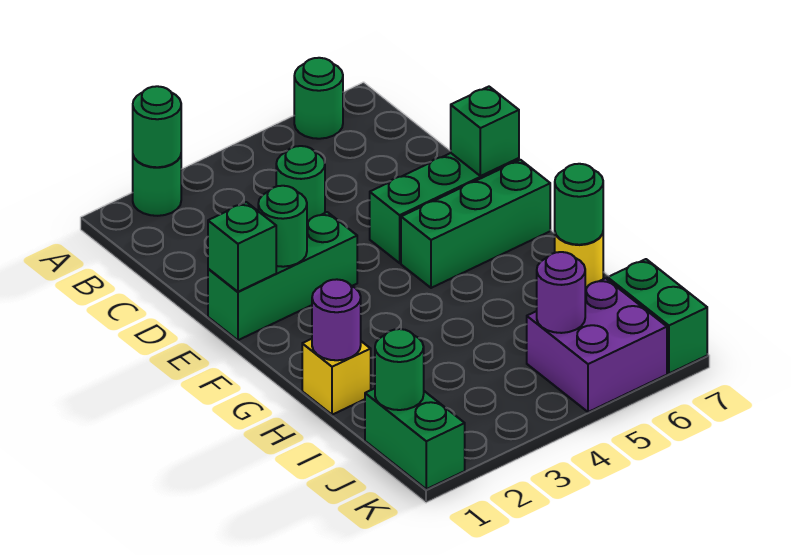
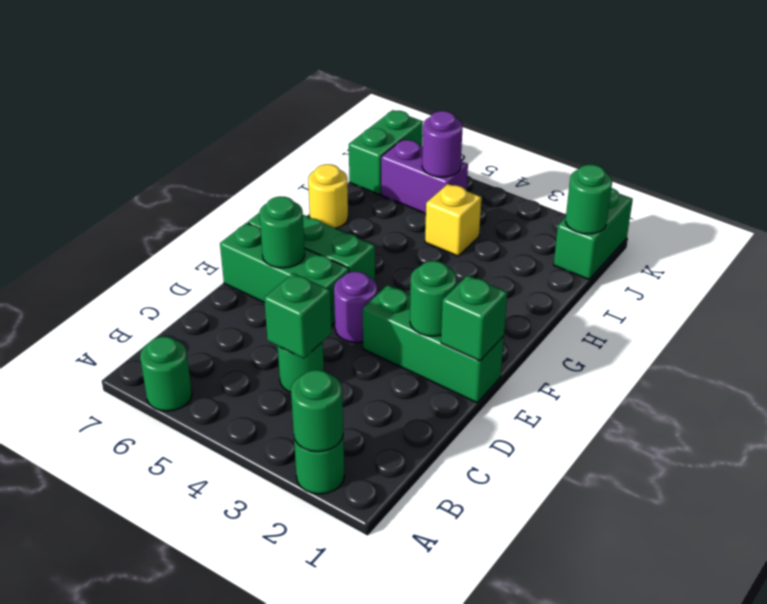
green brick E7 level 2 -> green brick C4 level 2
yellow brick H1 level 1 -> yellow brick I4 level 1
purple round brick H1 level 2 -> purple round brick E4 level 1
green round brick H7 level 2 -> green round brick E6 level 2
purple brick J5:K6 level 1 -> purple brick J5:J6 level 1

